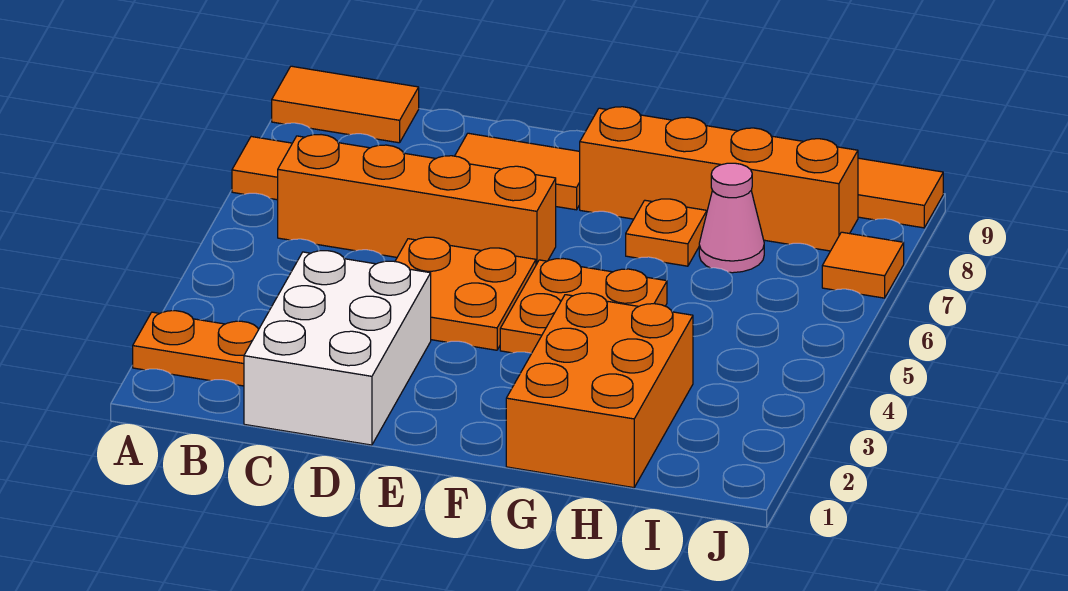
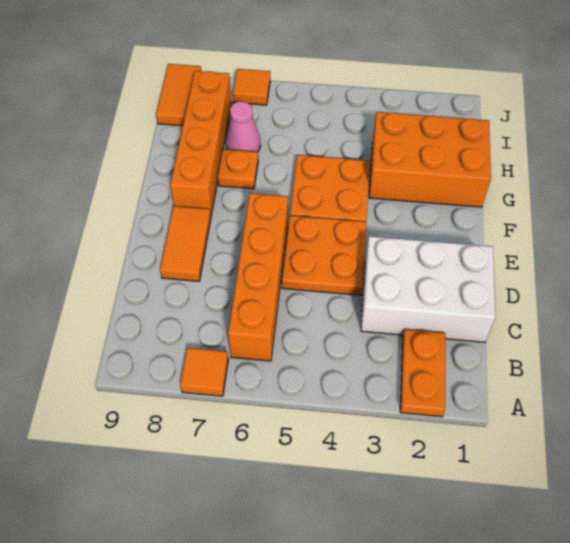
orange tile A9:B9 level 1 -> none

